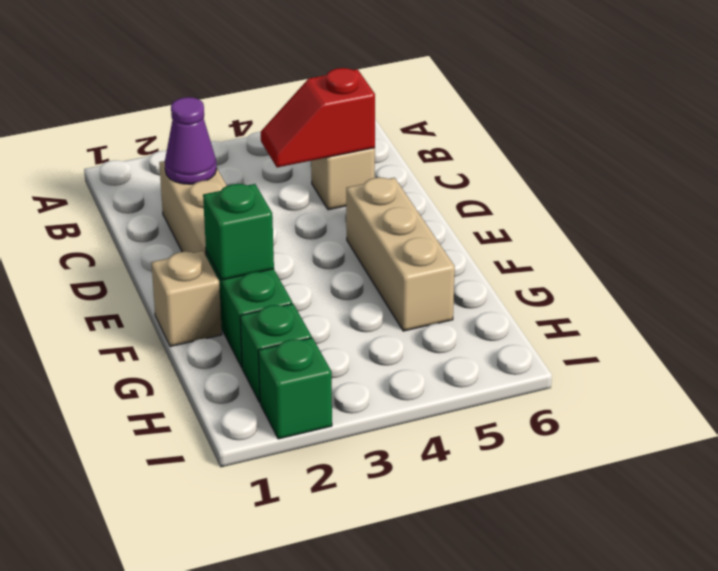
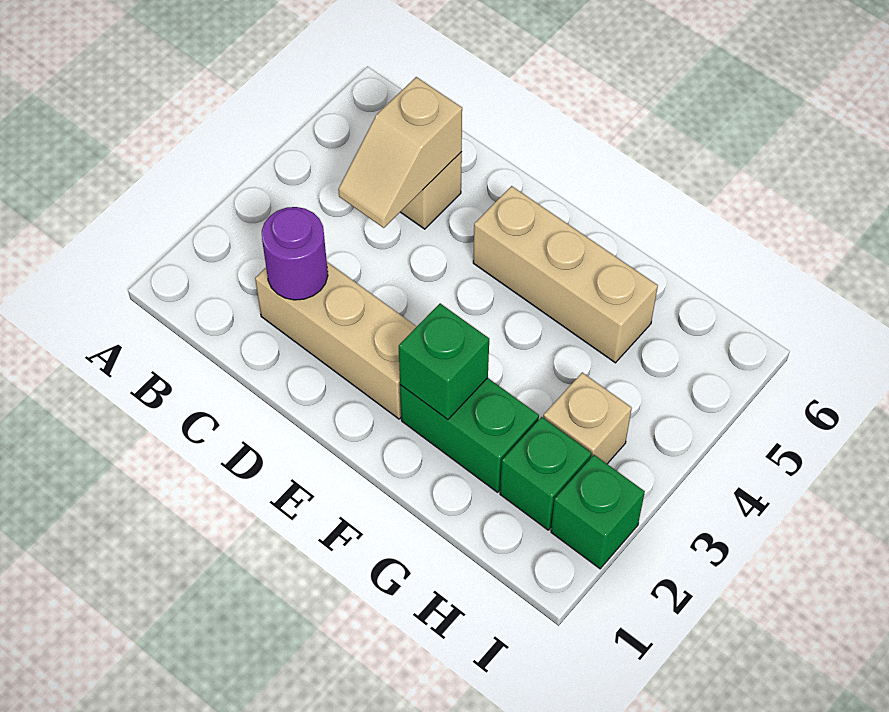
purple cone C2 level 2 -> purple round brick C2 level 2
red slope C4:C5 level 2 top 5 -> tan slope C4:C5 level 2 top 5
tan brick F1 level 1 -> tan brick H3 level 1

